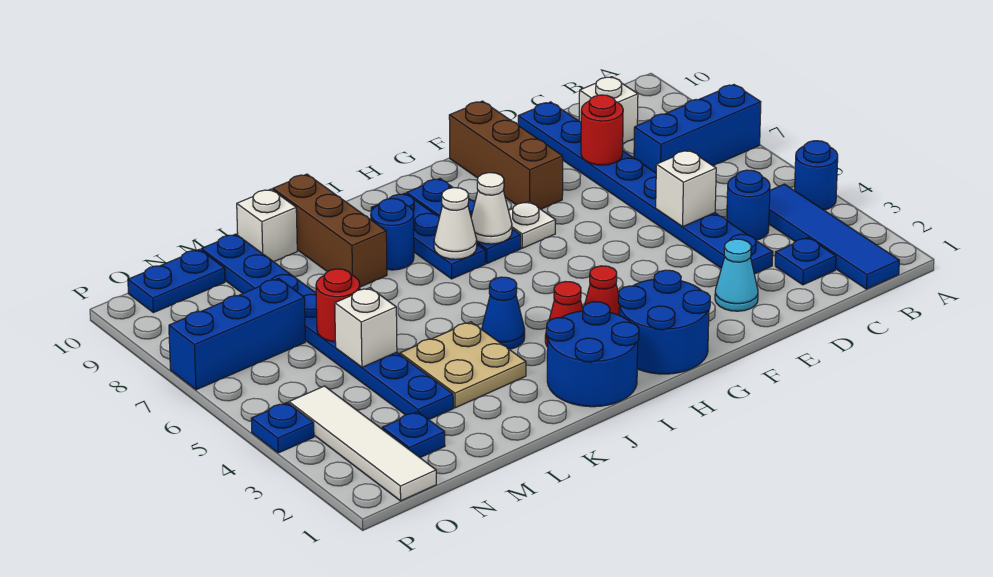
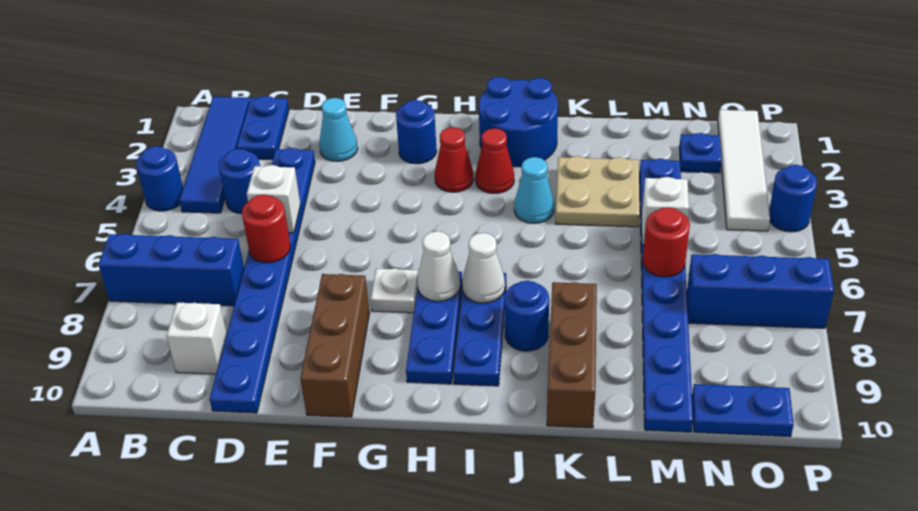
blue plate C2 level 1 -> blue plate C1:C2 level 1
red round brick D8 level 2 -> red round brick D6 level 2
blue round brick G1:H2 level 1 -> blue round brick G2 level 1
blue cone J4 level 1 -> cyan cone J4 level 1
white brick L10 level 1 -> none
blue plate P4 level 1 -> blue round brick P4 level 1

